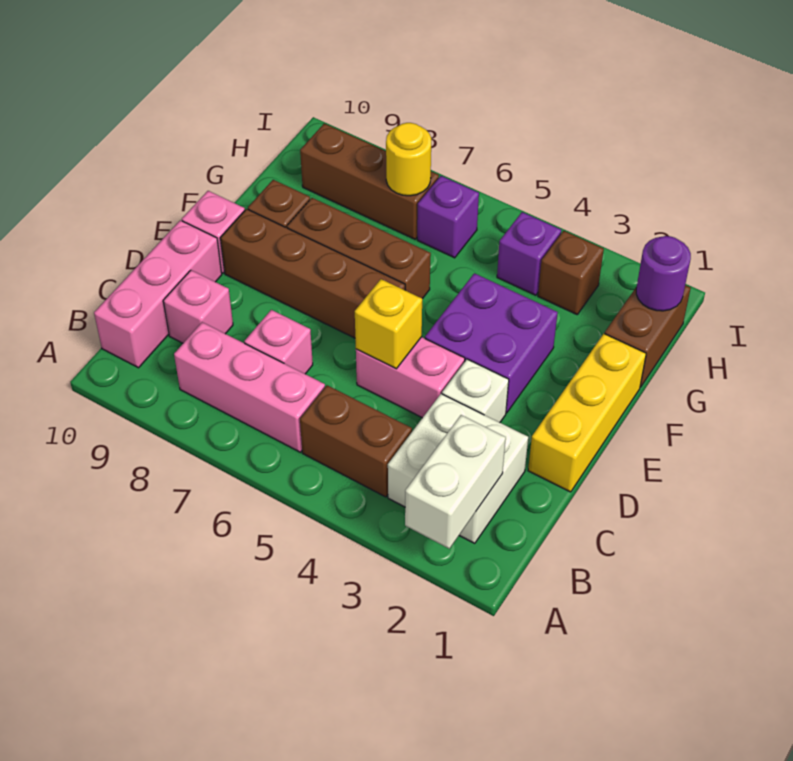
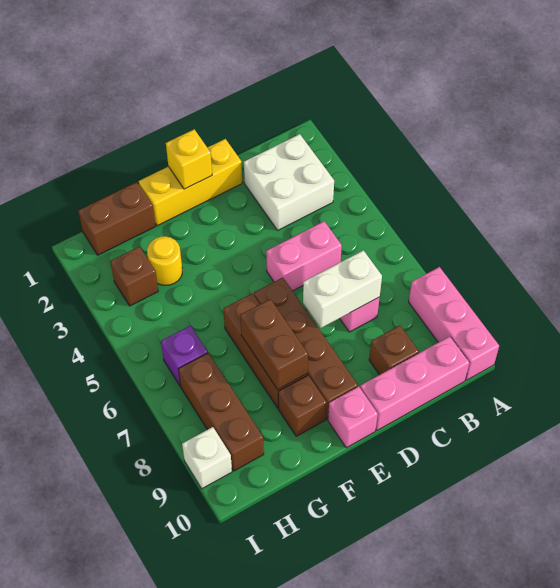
white brick A2:B2 level 2 -> white brick C7:D7 level 2
brown brick B4:B5 level 1 -> brown brick F7:F8 level 2
pink brick B6:B8 level 1 -> pink brick A8:A10 level 1
pink brick C9 level 1 -> brown brick C9 level 1
white brick D3 level 1 -> white brick I9 level 1
pink brick D4:D5 level 1 -> pink brick C5:D5 level 1
yellow brick D5 level 2 -> yellow brick E1 level 2
purple brick E3:F4 level 1 -> none
purple round brick H1 level 2 -> none
purple brick H4 level 1 -> none
yellow round brick H7 level 2 -> yellow round brick G3 level 1

